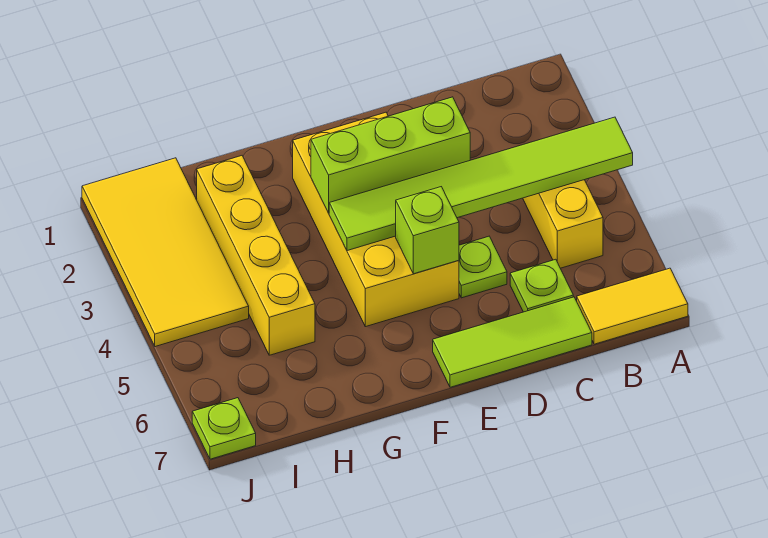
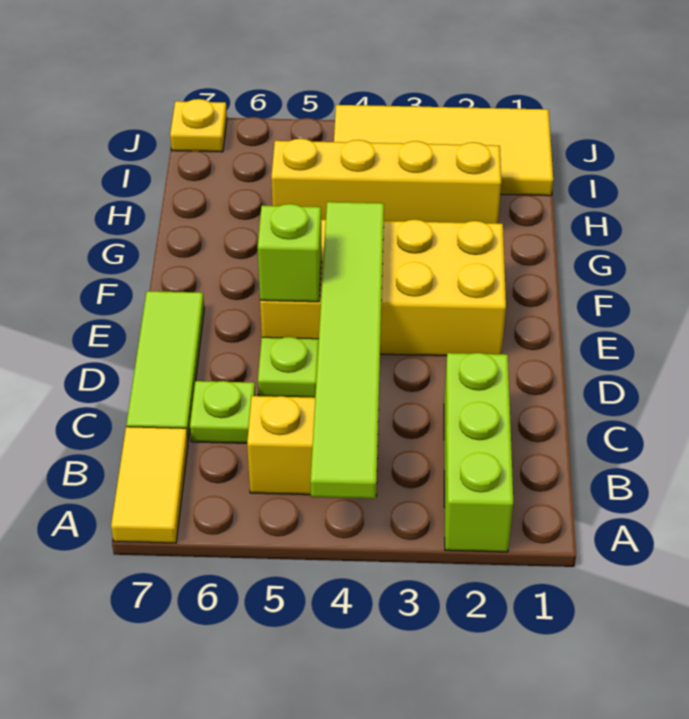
lime brick D3:F3 level 2 -> lime brick A2:C2 level 1
lime plate J7 level 1 -> yellow plate J7 level 1

